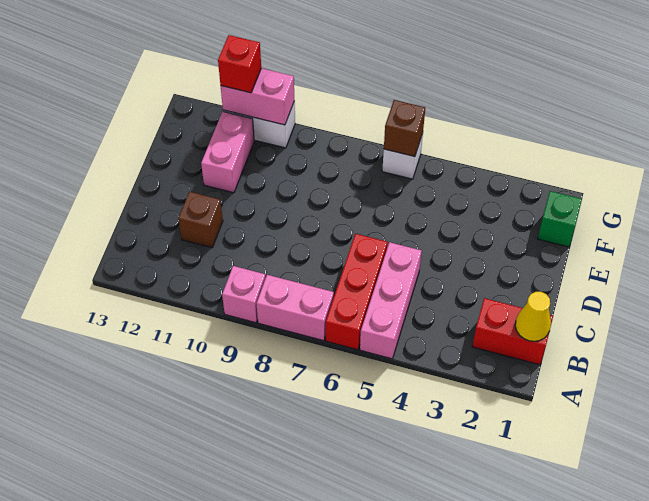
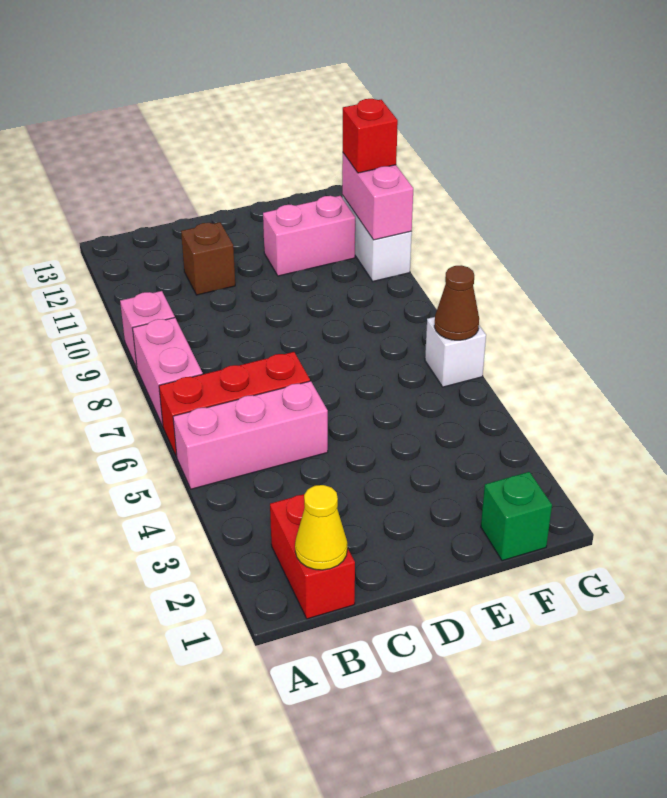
brown brick G6 level 2 -> brown cone G6 level 2

